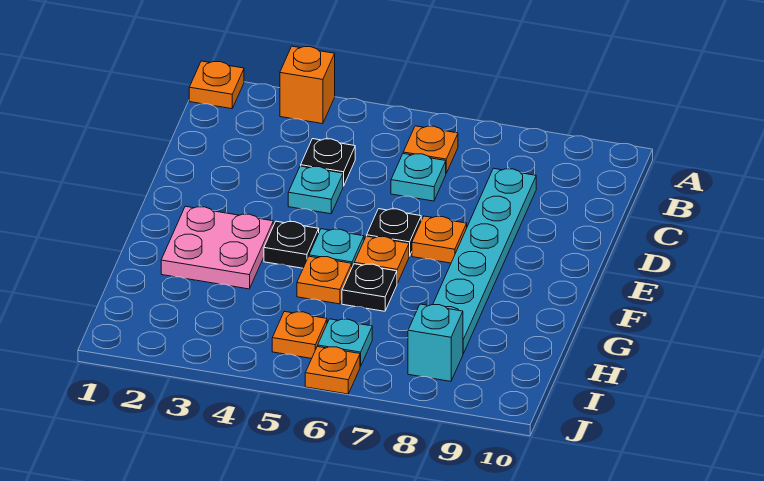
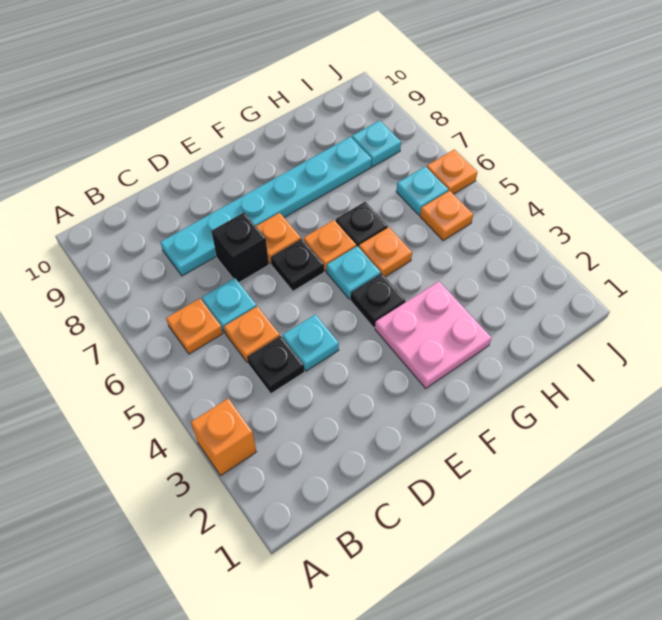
orange plate A1 level 1 -> orange plate C5 level 1
none -> black brick D7 level 1
cyan brick I8 level 1 -> cyan plate I8 level 1

